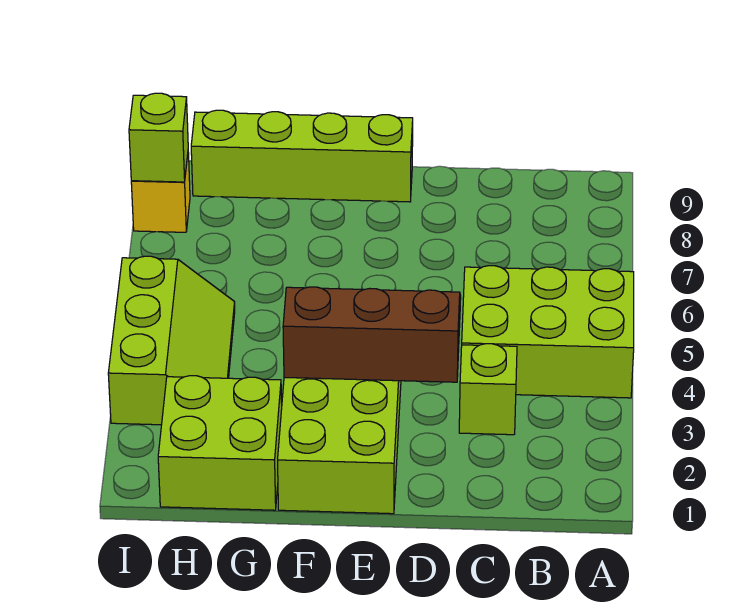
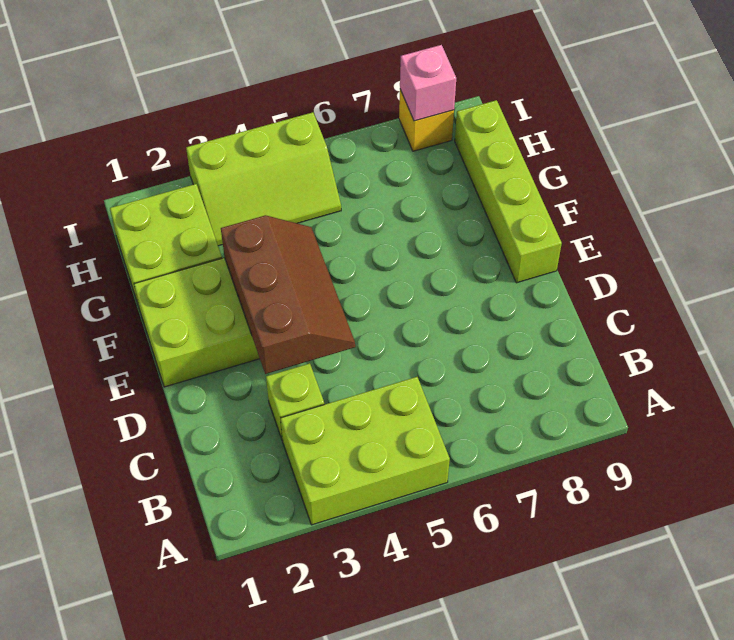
lime brick A4:C5 level 1 -> lime brick A3:B5 level 1
lime brick I8 level 2 -> pink brick I8 level 2

